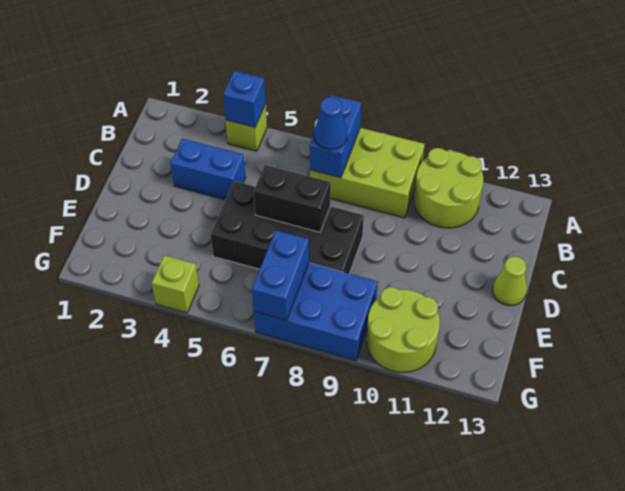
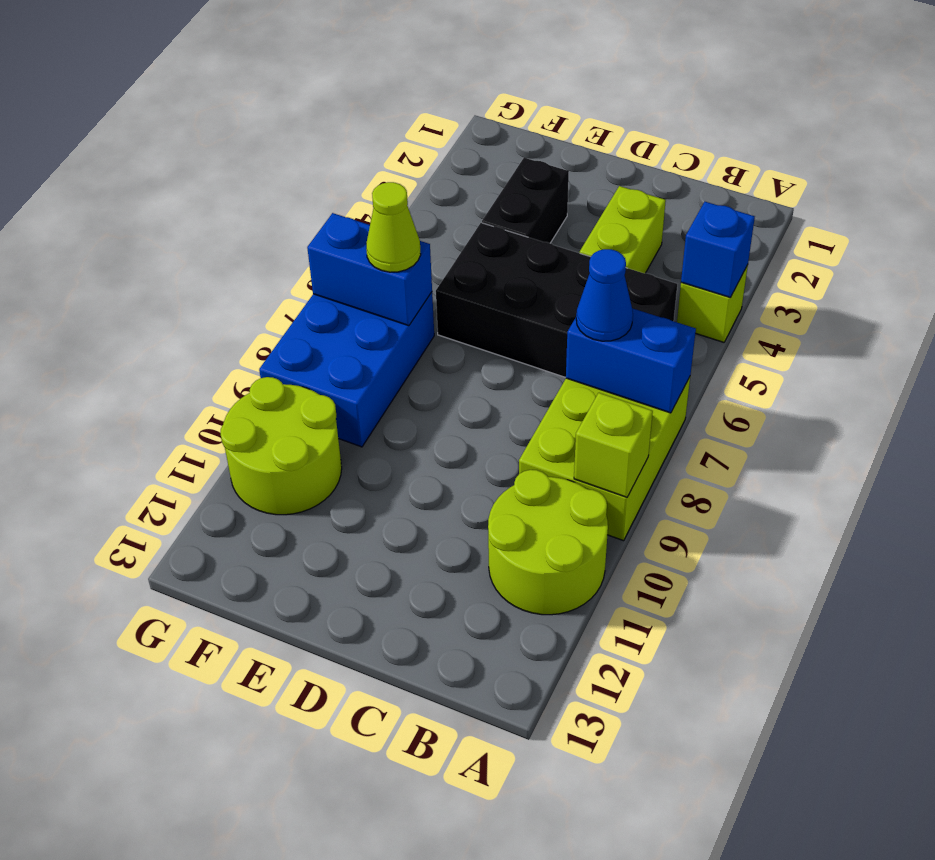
blue brick C3:C4 level 1 -> lime brick C3:C4 level 1
black brick D5:E8 level 1 -> black brick B5:E6 level 1
black brick D6:D7 level 2 -> black brick E3:E4 level 1
lime cone D13 level 1 -> lime cone F7 level 3
lime brick G4 level 1 -> lime brick A9 level 2

